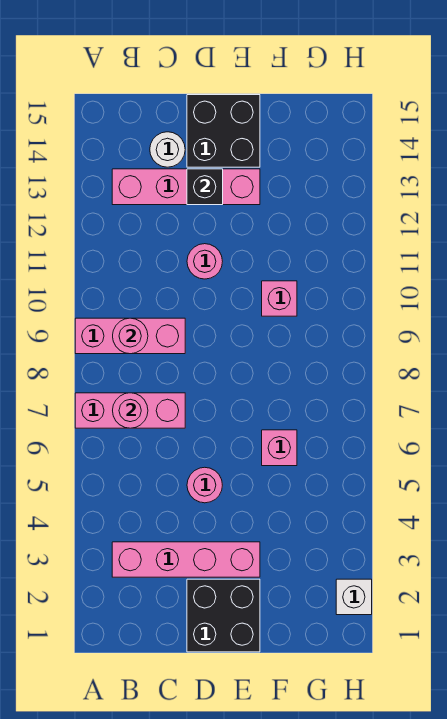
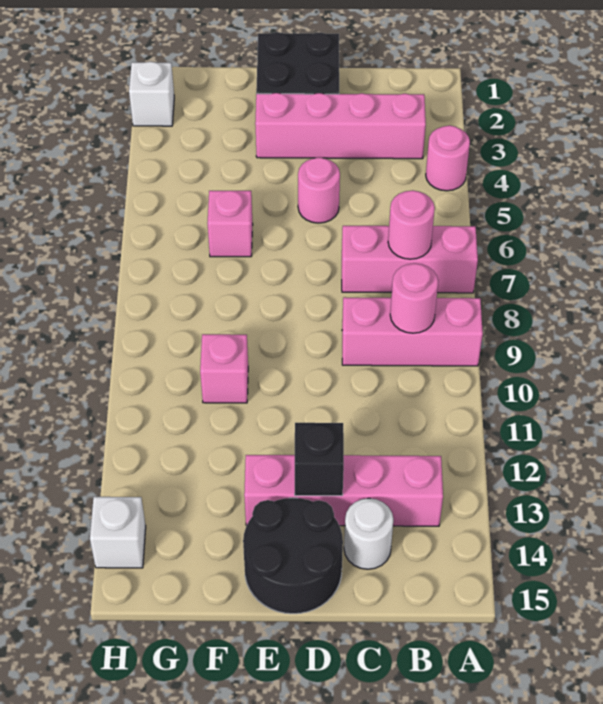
pink round brick D11 level 1 -> pink round brick A4 level 1
black brick D14:E15 level 1 -> black round brick D14:E15 level 1
none -> white brick H14 level 1

